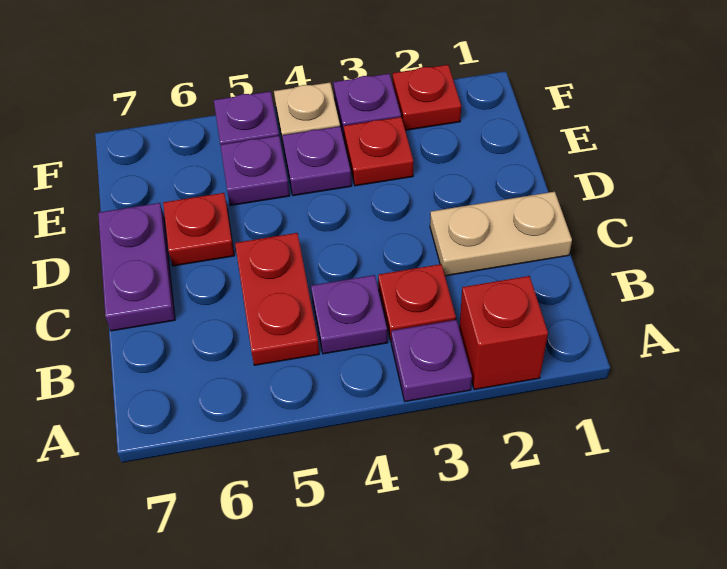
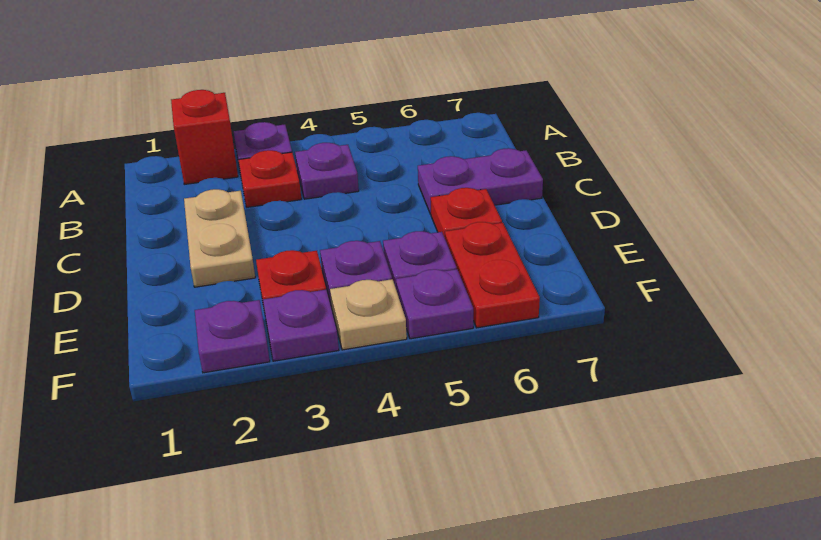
red plate B5:C5 level 1 -> red plate E6:F6 level 1
tan plate C1:C2 level 1 -> tan plate C2:D2 level 1
purple plate C7:D7 level 1 -> purple plate C6:C7 level 1
red plate F2 level 1 -> purple plate F2 level 1

